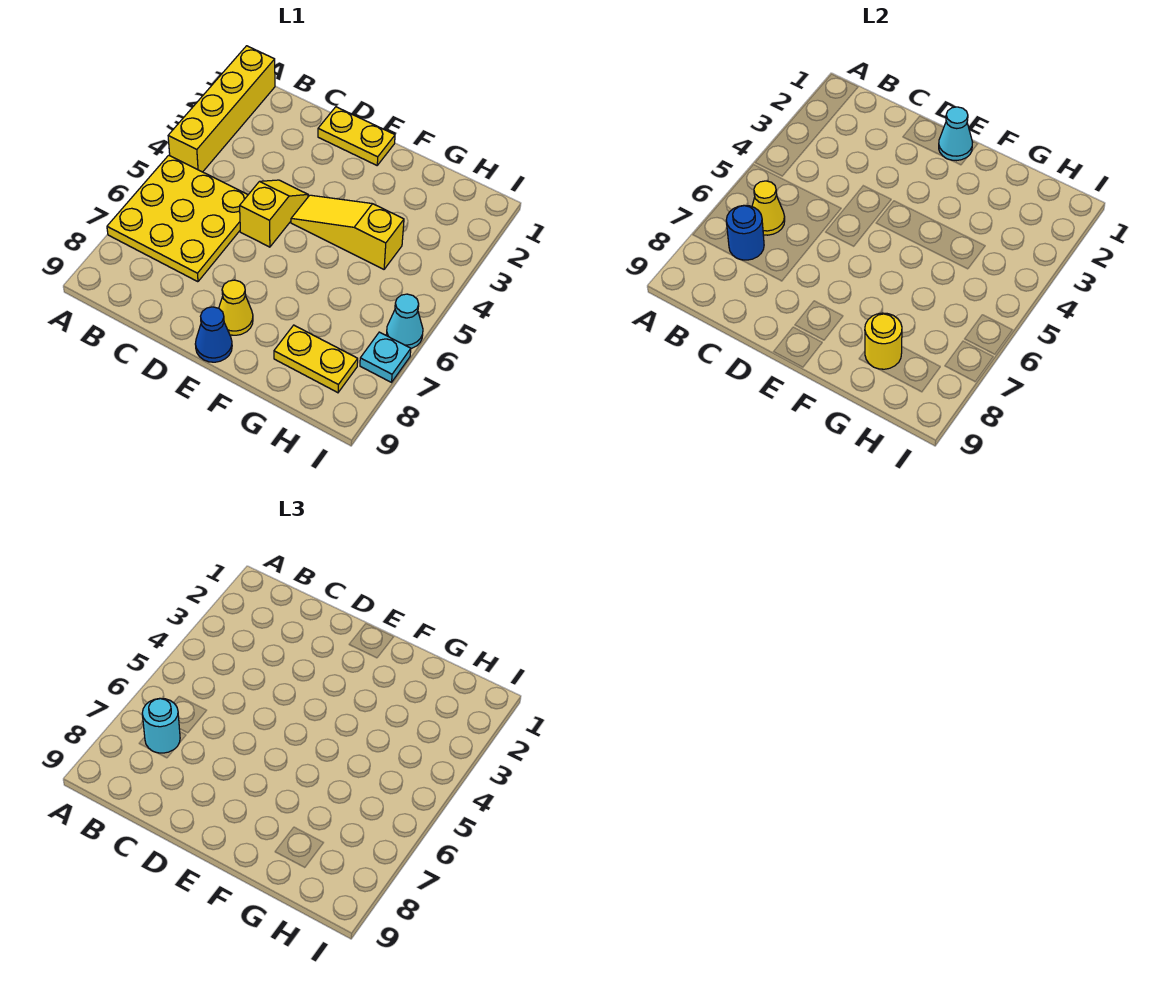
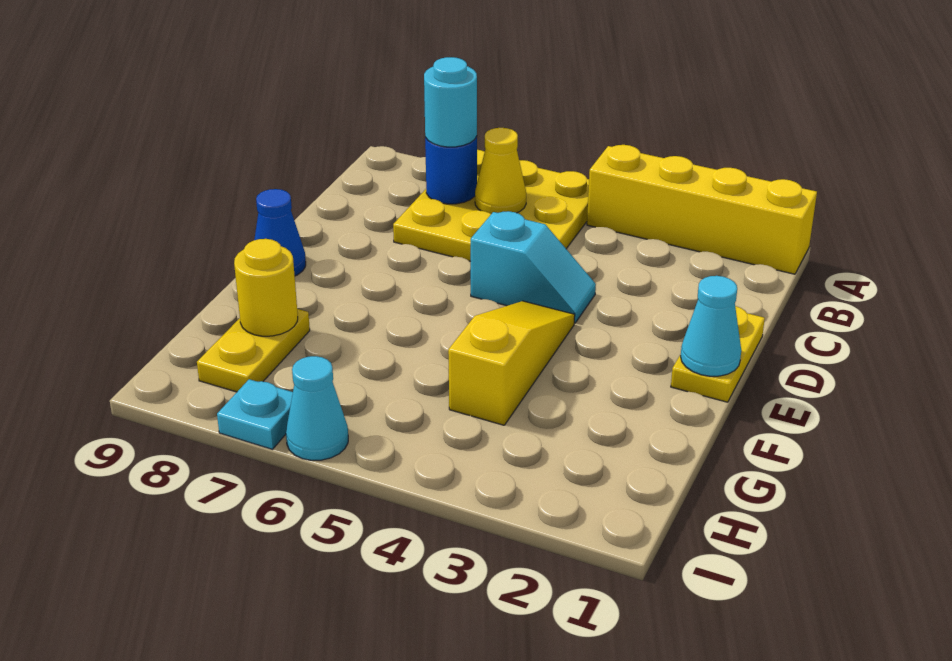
yellow slope D4:D5 level 1 top 5 -> cyan slope D4:D5 level 1 top 5
yellow cone E8 level 1 -> none

